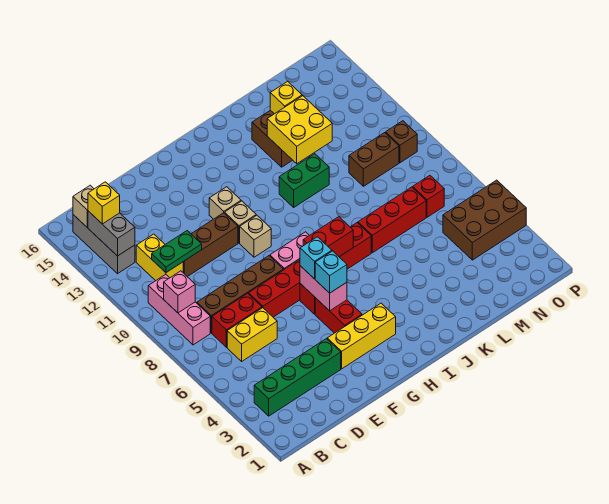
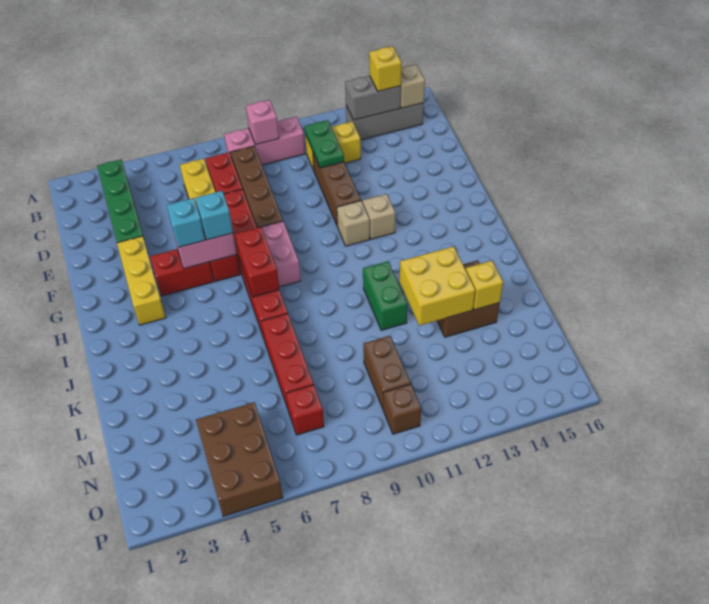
tan brick G10 level 1 -> none

